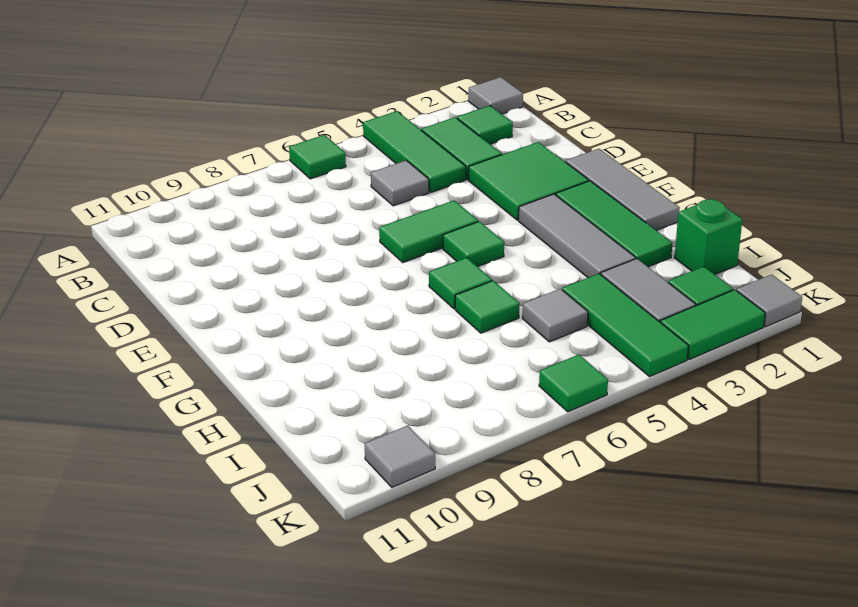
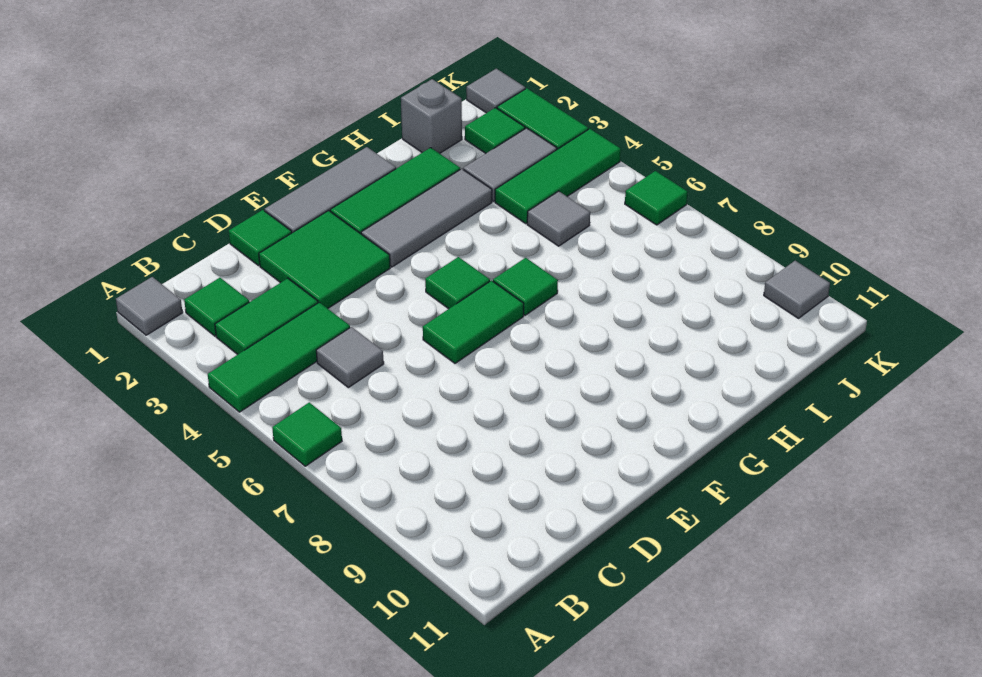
green tile E5:E6 level 1 -> green tile E6:F6 level 1
green tile H6 level 1 -> green tile D1 level 1
green brick I1 level 1 -> grey brick I1 level 1

